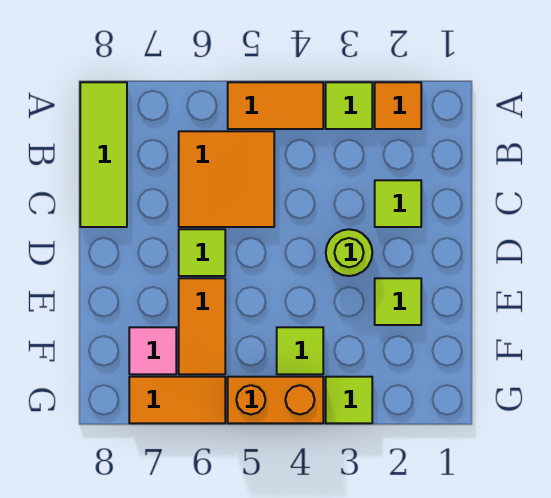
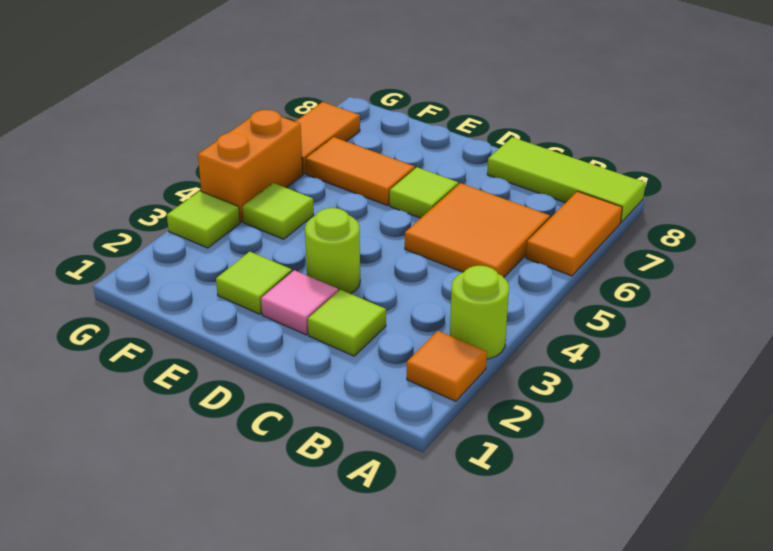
lime tile A3 level 1 -> lime round brick A3 level 1
orange tile A4:A5 level 1 -> orange tile A6:A7 level 1
pink tile F7 level 1 -> pink tile D2 level 1

